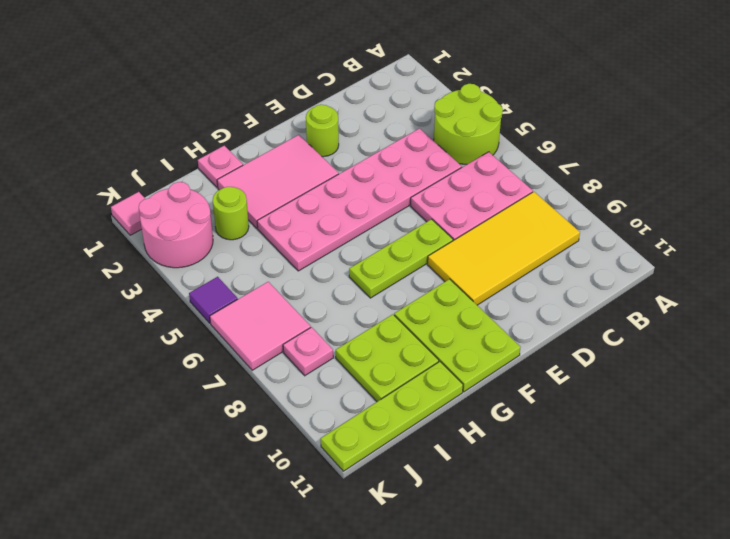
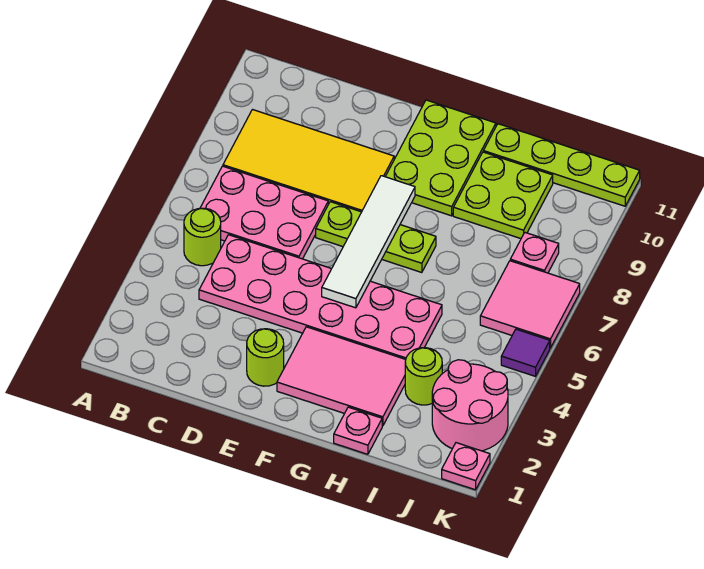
lime round brick A4:B5 level 1 -> lime round brick B5 level 1
none -> white tile F5:F8 level 2
pink tile K1 level 1 -> pink plate K1 level 1

